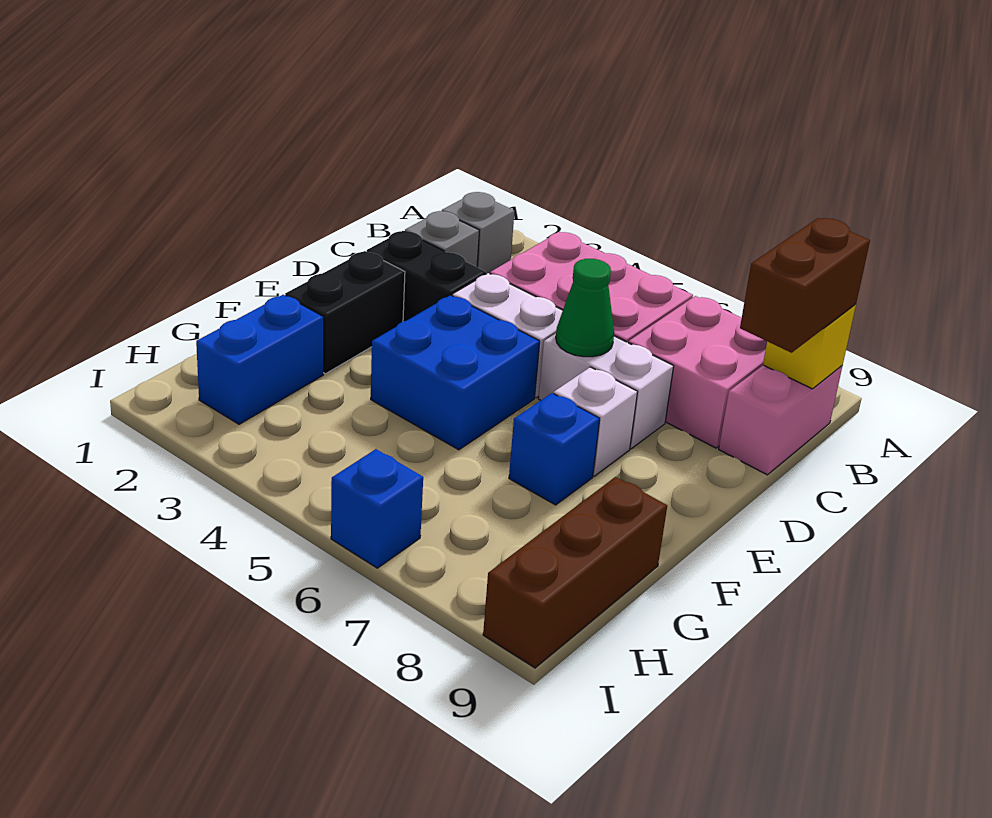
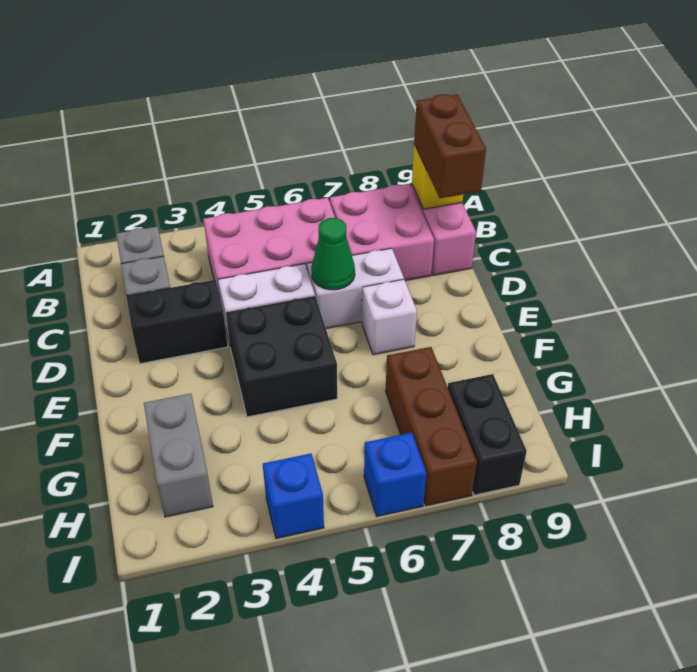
black brick E2:F2 level 1 -> black brick H8:I8 level 1
blue brick E4:F5 level 1 -> black brick E4:F5 level 1
blue brick F7 level 1 -> blue brick I4 level 1
blue brick G2:H2 level 1 -> grey brick G2:H2 level 1
brown brick G9:I9 level 1 -> brown brick G7:I7 level 1

